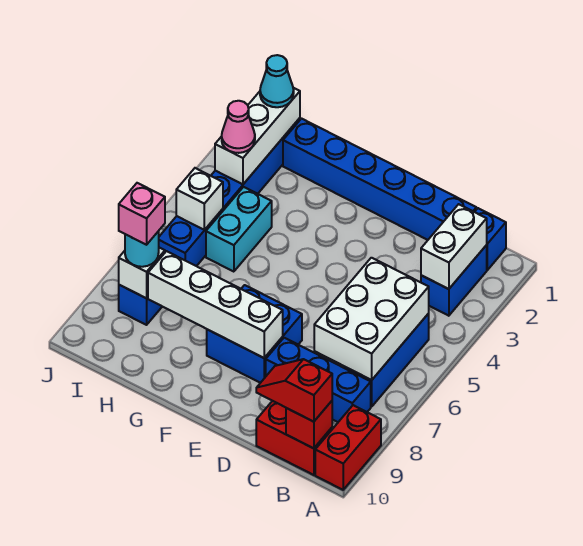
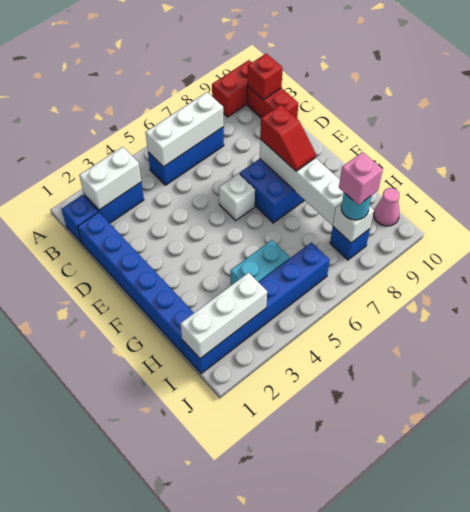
white brick B5:C7 level 2 -> white brick B5:B7 level 2
blue brick B8:D8 level 1 -> none
red slope B10:C10 level 3 top B -> red slope E8:F8 level 3 top E
cyan cone I1 level 3 -> none
pink cone I3 level 3 -> pink cone I10 level 1
white brick I5 level 2 -> white brick E6 level 1

